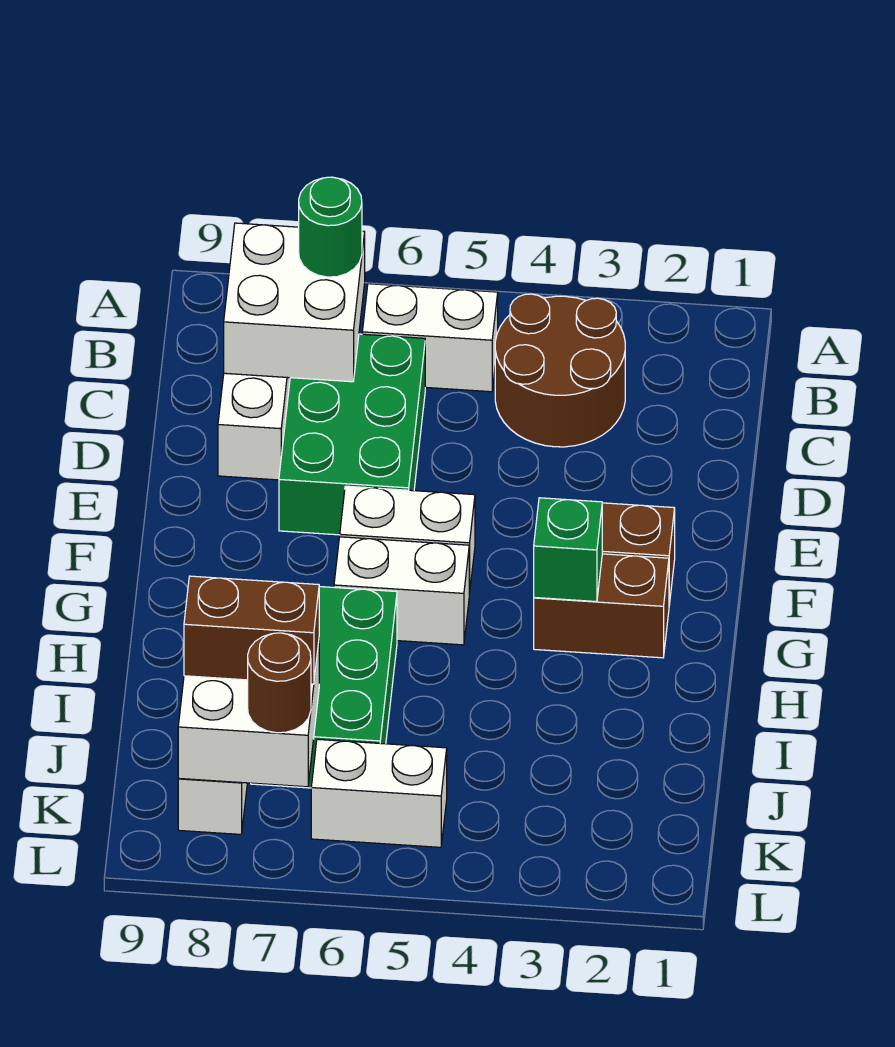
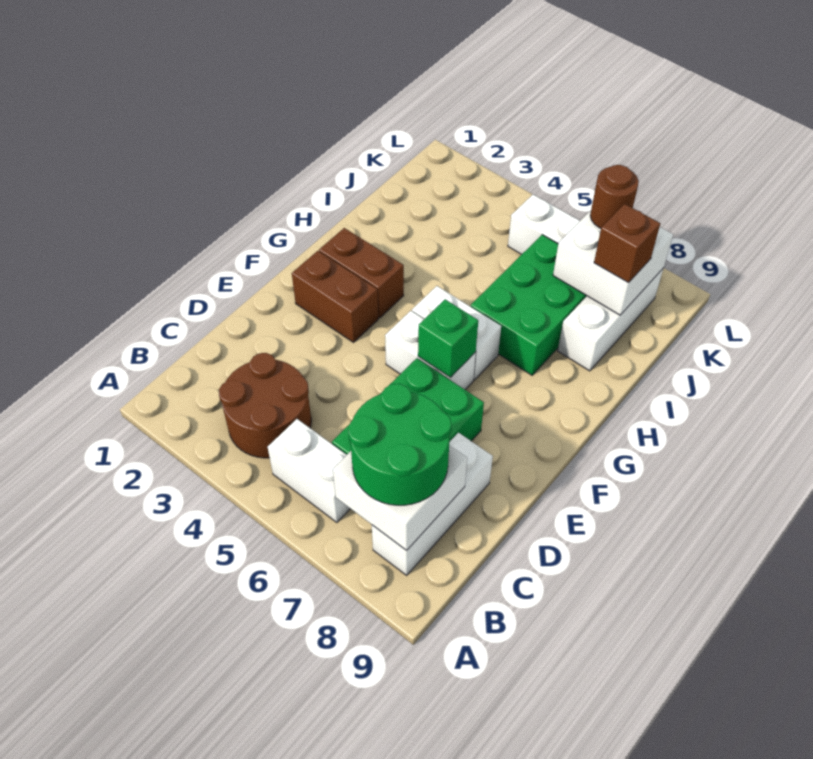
green round brick B7 level 3 -> green round brick B7:C8 level 3
green brick G3 level 2 -> green brick F6 level 2
brown brick J7:J8 level 3 -> brown brick J8 level 3

